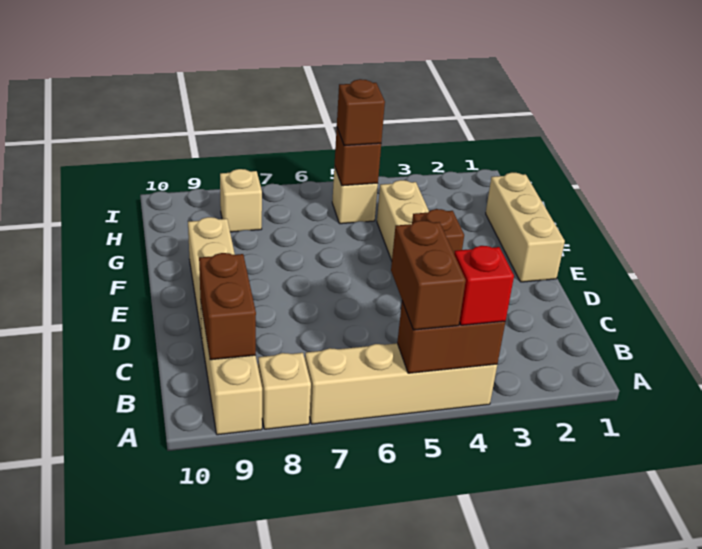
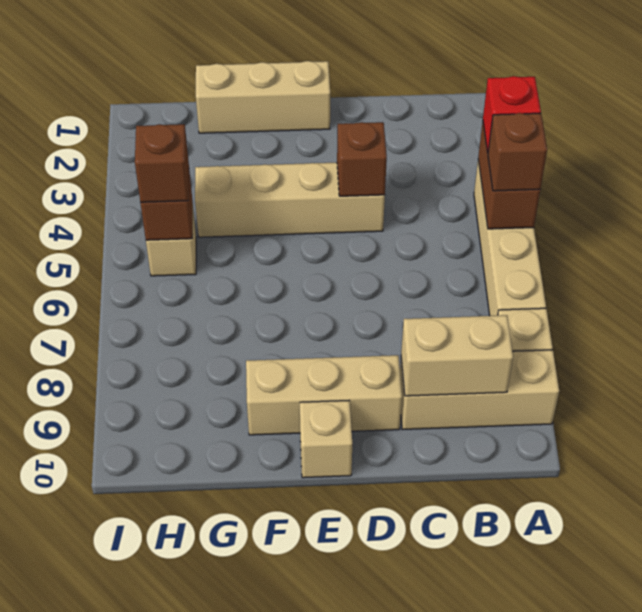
brown brick A5:B5 level 3 -> brown brick A5 level 3
brown brick B9:C9 level 2 -> tan brick B9:C9 level 2
tan brick H8 level 1 -> tan brick E10 level 1

